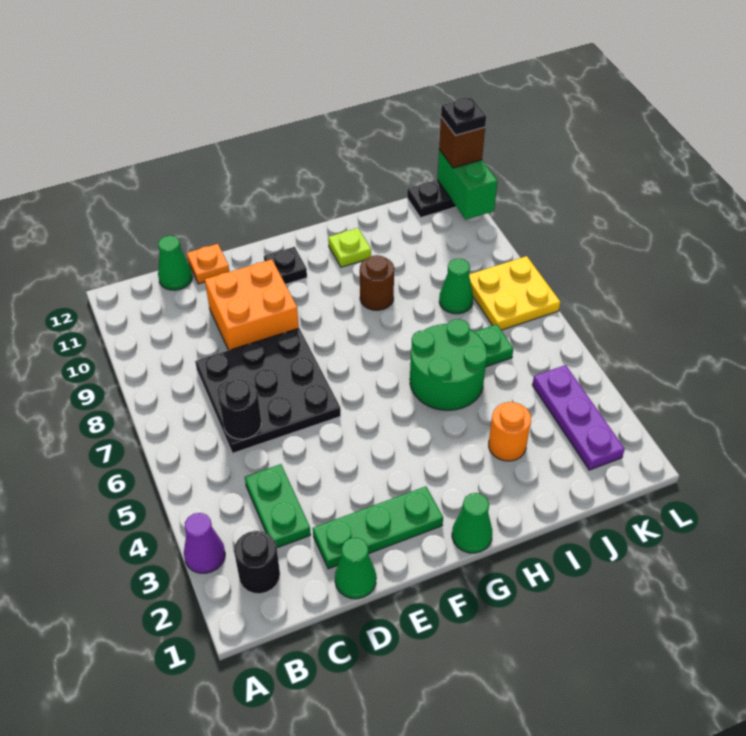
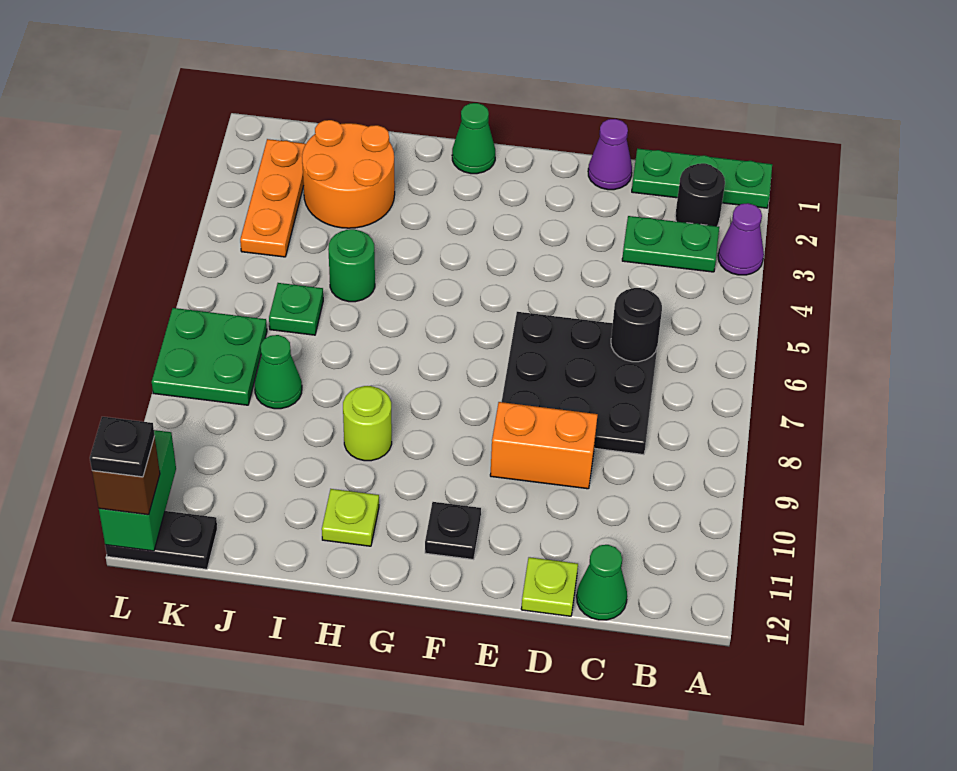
green plate C3:C4 level 1 -> green plate B3:C3 level 1
green cone D1 level 1 -> purple cone D1 level 1
green plate D2:F2 level 1 -> green plate A1:C1 level 1
orange brick D9:E10 level 1 -> orange brick D9:E9 level 1
orange plate D12 level 1 -> lime plate D12 level 1
green round brick H5:I6 level 1 -> green round brick I5 level 1
brown round brick H9 level 1 -> lime round brick H9 level 1
orange round brick I3 level 1 -> orange round brick I2:J3 level 1
purple plate K2:K4 level 1 -> orange plate K2:K4 level 1
yellow plate K7:L8 level 1 -> green plate K7:L8 level 1

